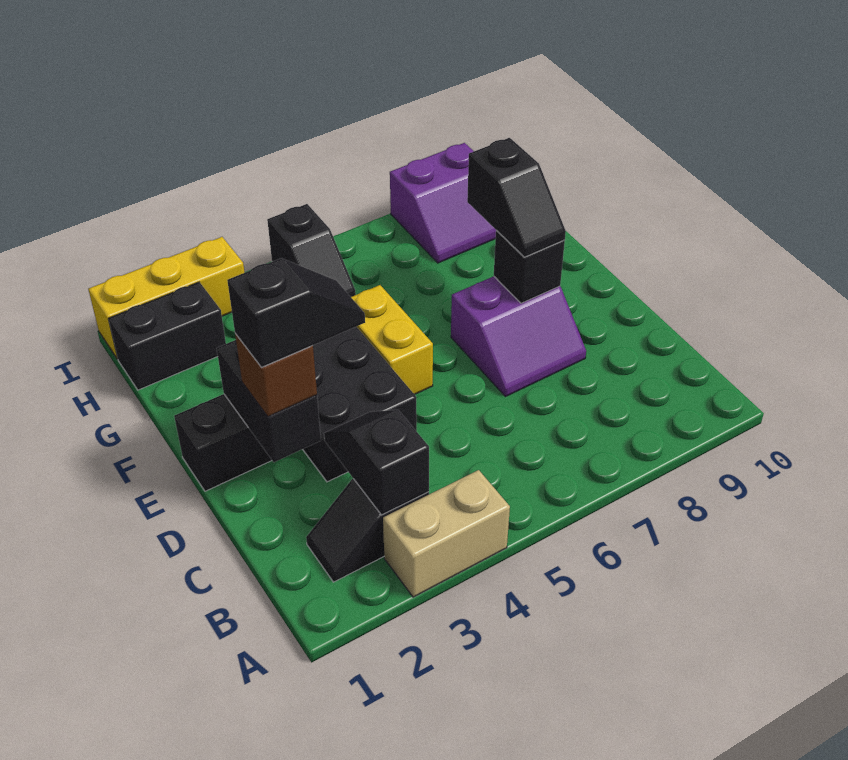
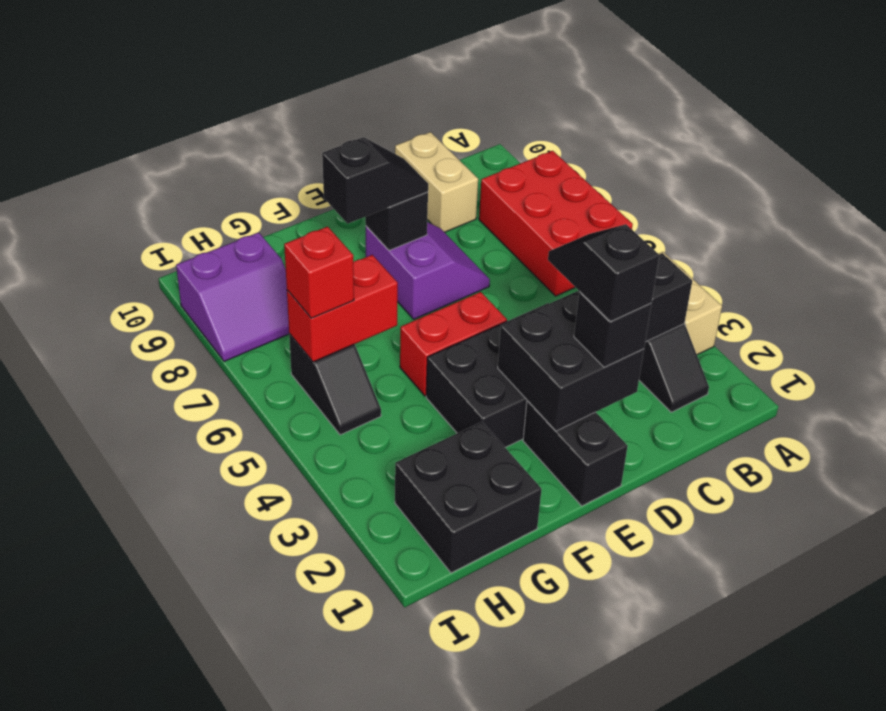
none -> red brick A6:B8 level 1
none -> tan brick C9:C10 level 1
black brick D2:E2 level 2 -> black brick D2:E3 level 2
brown brick D2 level 3 -> black brick D2 level 3
yellow brick E5:F5 level 1 -> red brick E5:F5 level 1
none -> red brick G6:H6 level 2
black brick H1:H2 level 1 -> black brick G1:H2 level 1
black slope H5:I5 level 1 top I -> black slope H5:H6 level 1 top 6
none -> red brick H6 level 3
purple slope H8:I9 level 1 top I -> purple slope H8:I9 level 1 top 9
yellow brick I1:I3 level 1 -> none

